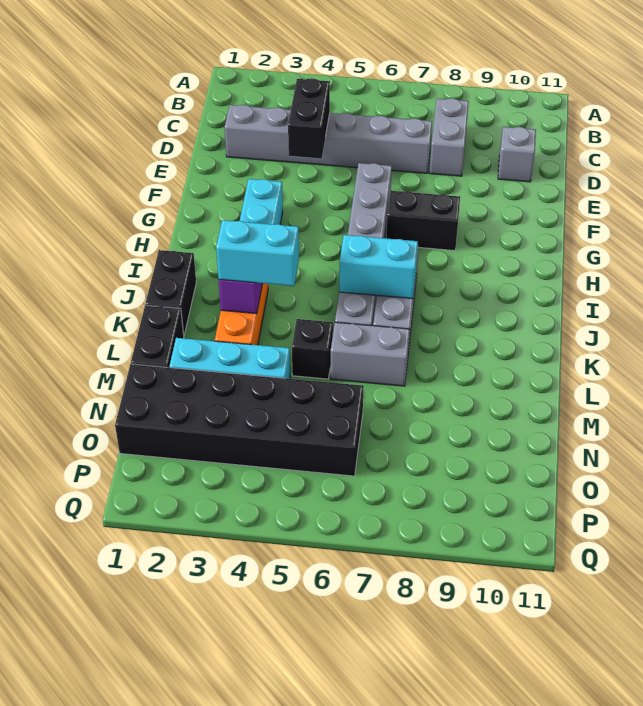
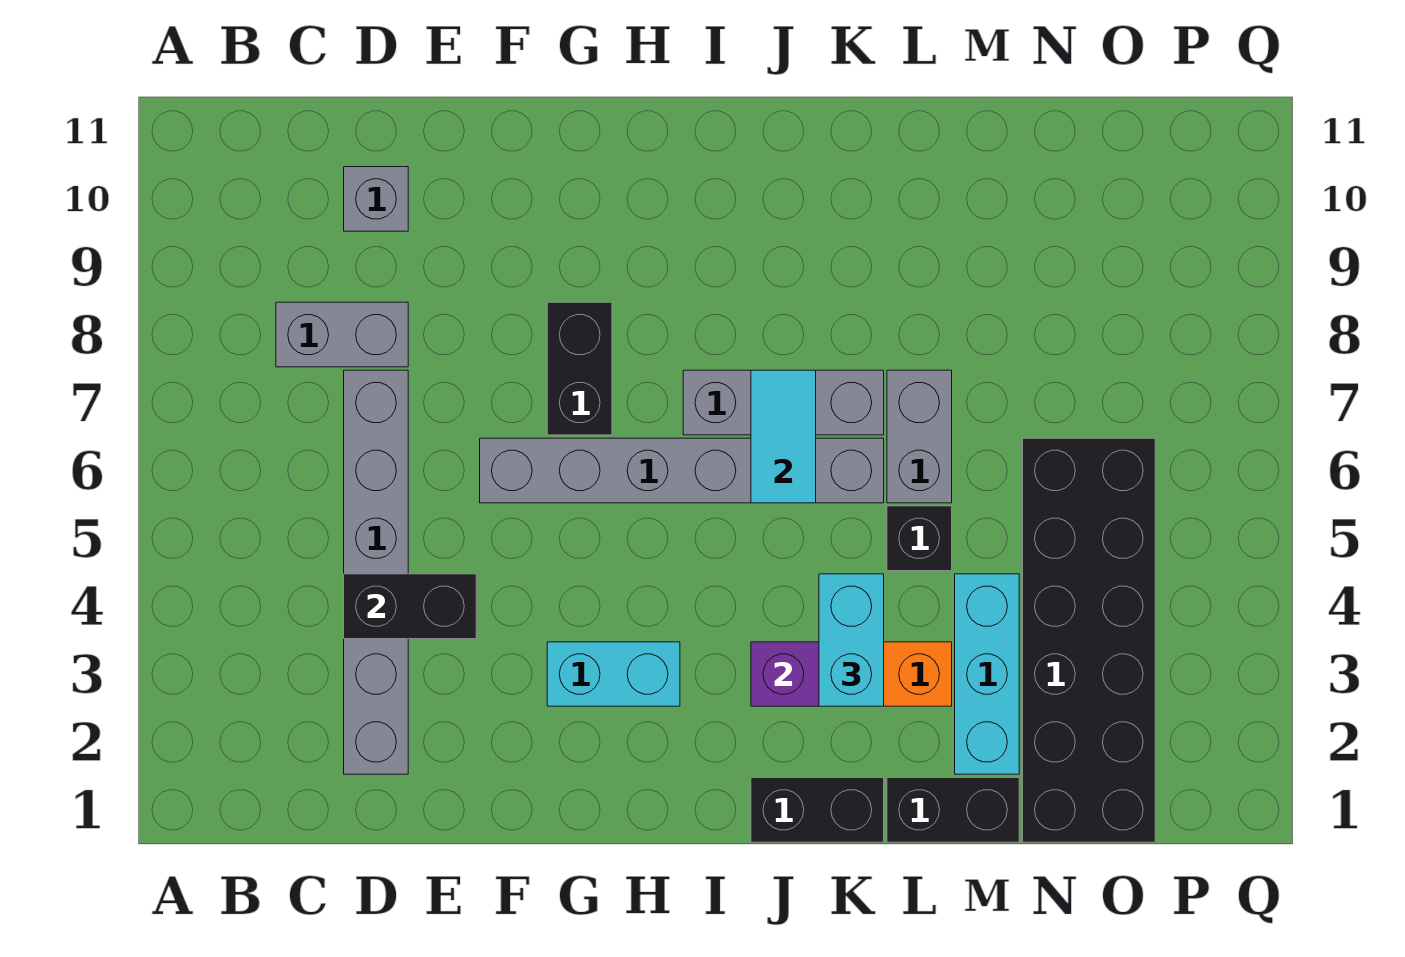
cyan brick J6:J7 level 2 -> cyan tile J6:J7 level 2

